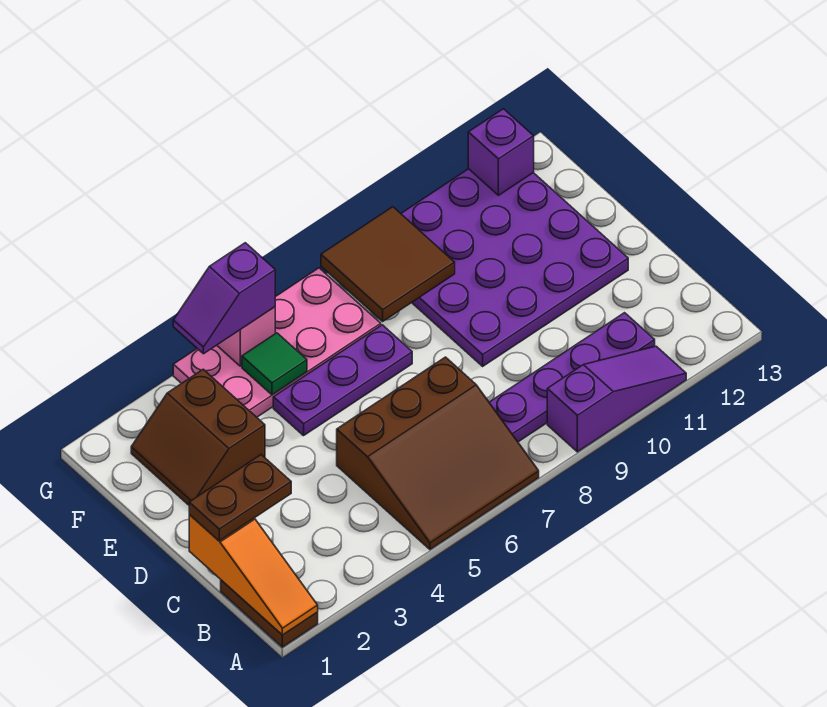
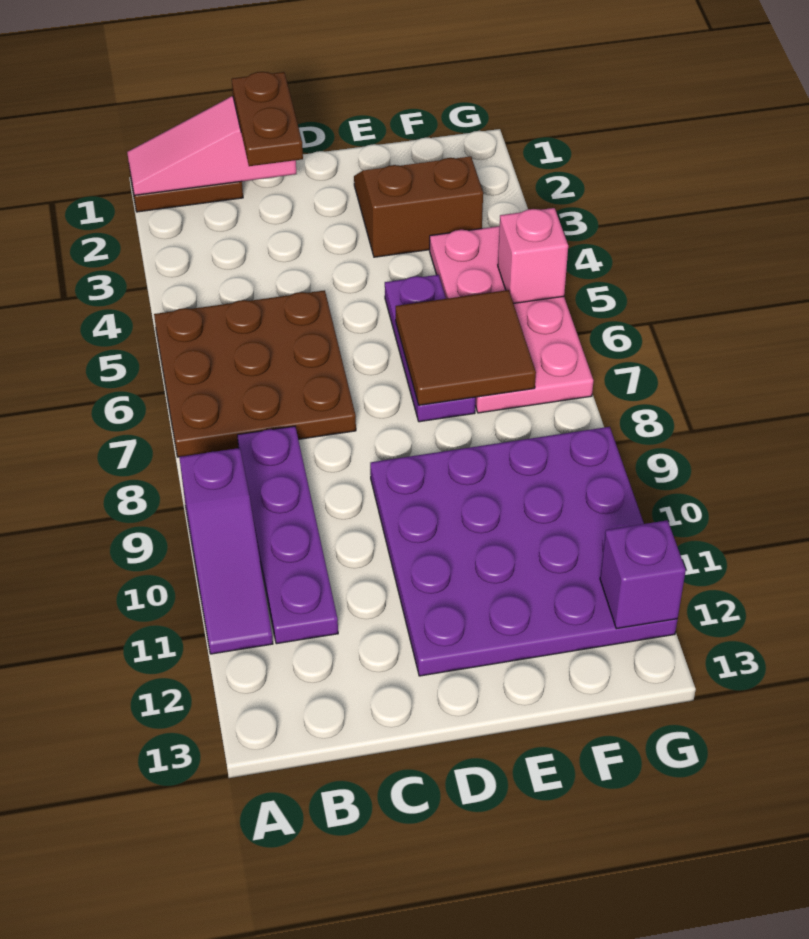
orange slope A1:C1 level 2 top C -> pink slope A1:C1 level 2 top C
brown slope A5:C7 level 1 top C -> brown plate A5:C7 level 1
green tile F5 level 2 -> none
brown tile F8:G9 level 2 -> brown tile E6:F7 level 2
purple slope G4:G5 level 3 top 5 -> none

